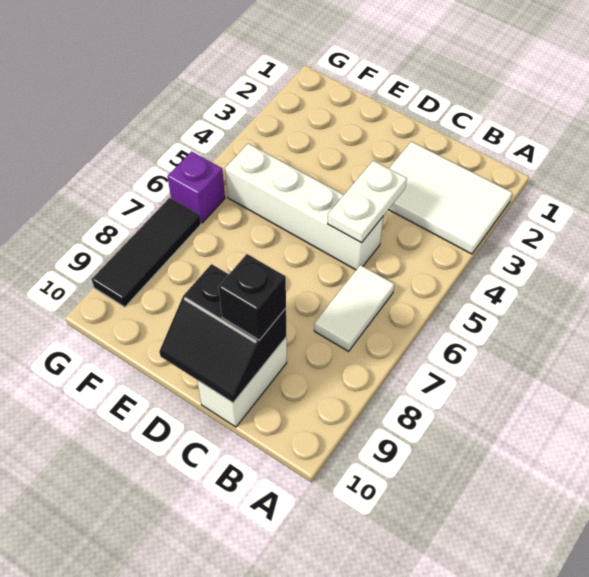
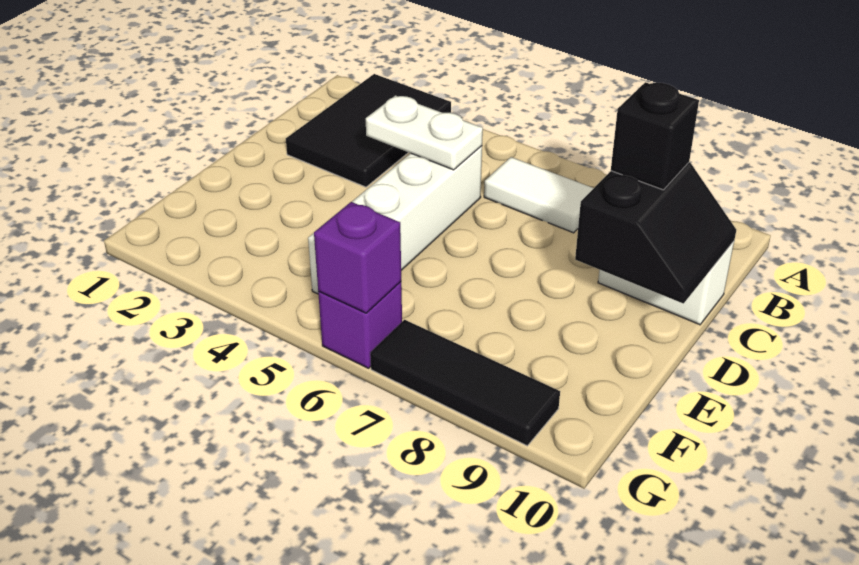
white tile A2:C3 level 1 -> black tile A2:C3 level 1
none -> purple brick G6 level 2

